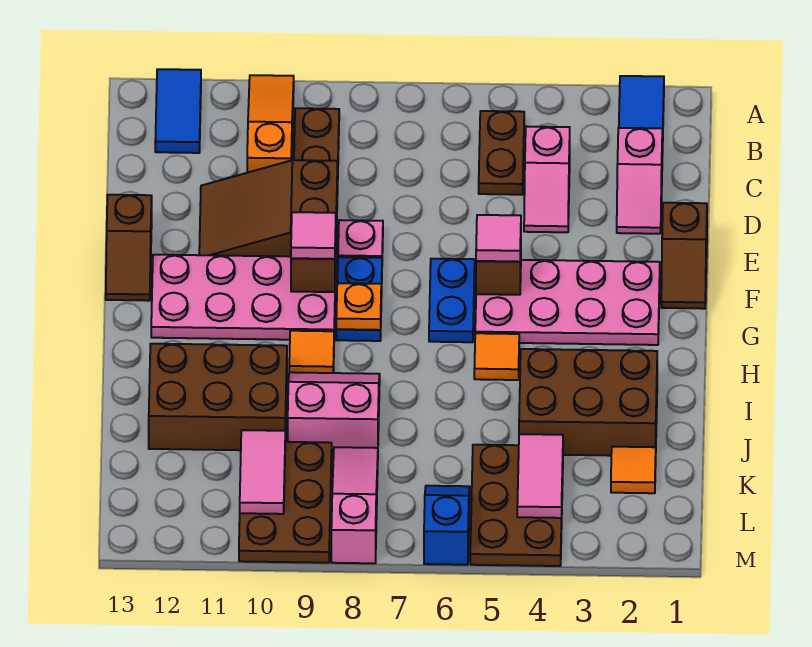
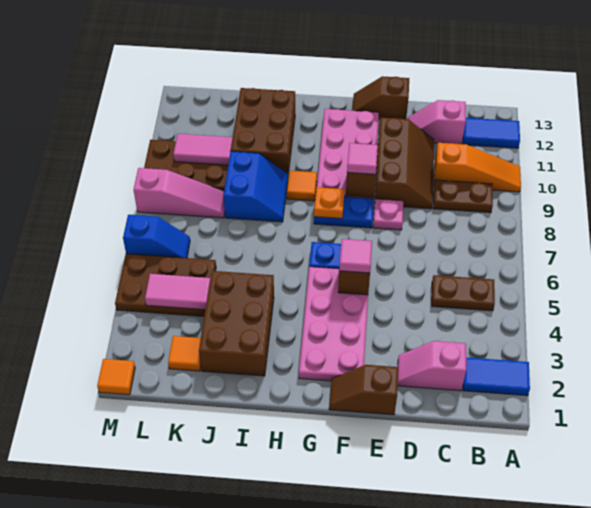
pink slope C4:D4 level 1 top C -> pink slope C12:D12 level 1 top C
brown slope D9:E11 level 1 top 9 -> brown slope D9:E11 level 1 top E
orange tile H5 level 1 -> orange tile M1 level 1
pink slope I8:J9 level 1 top J -> blue slope I8:J9 level 1 top J

